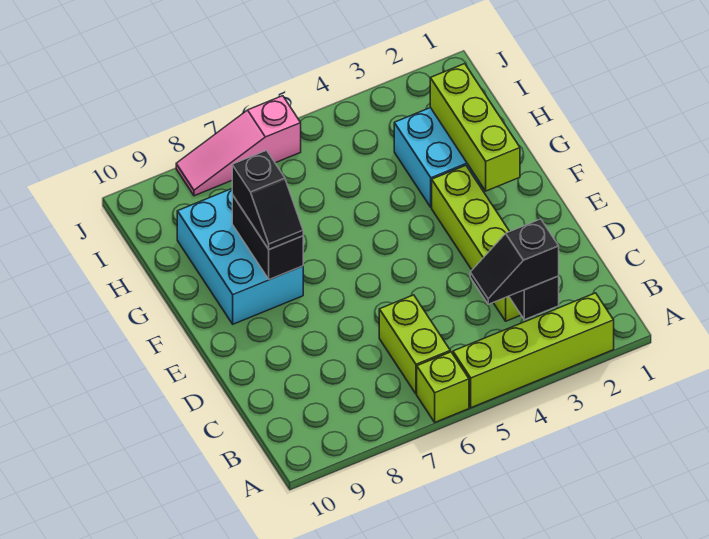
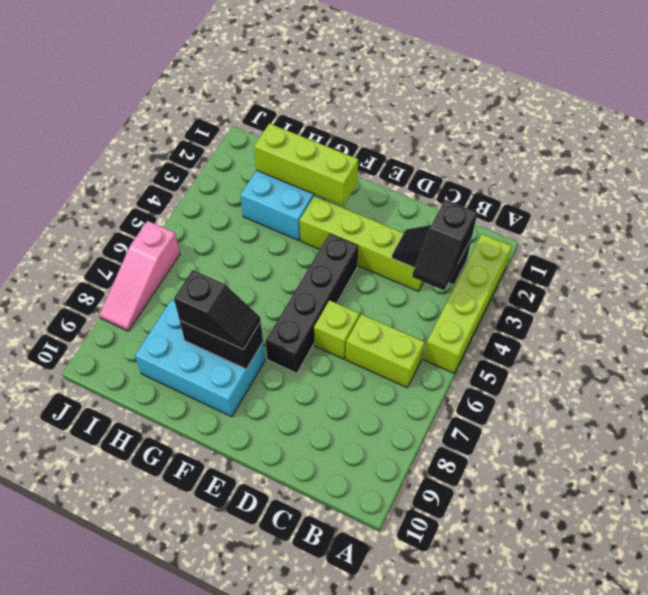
lime brick A6 level 1 -> lime brick D6 level 1
none -> black brick E4:E7 level 1

